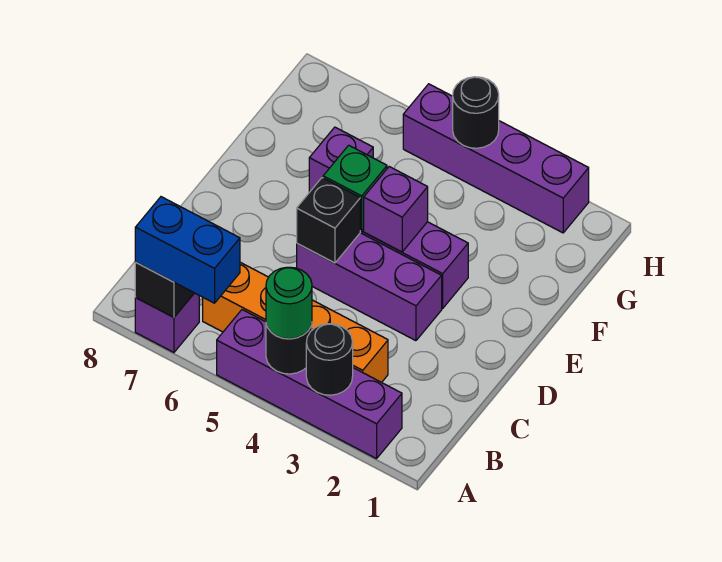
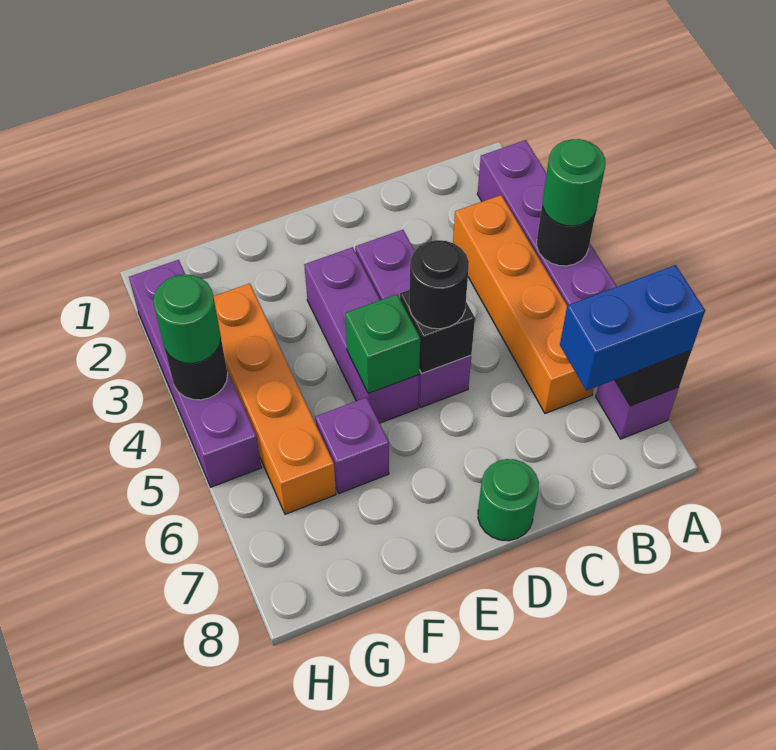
black round brick A3 level 2 -> black round brick D5 level 3
blue brick A6:A7 level 3 -> blue brick A7:B7 level 3
none -> green round brick D8 level 1
purple brick E4 level 2 -> none
none -> orange brick G3:G6 level 1
none -> green round brick H4 level 3

